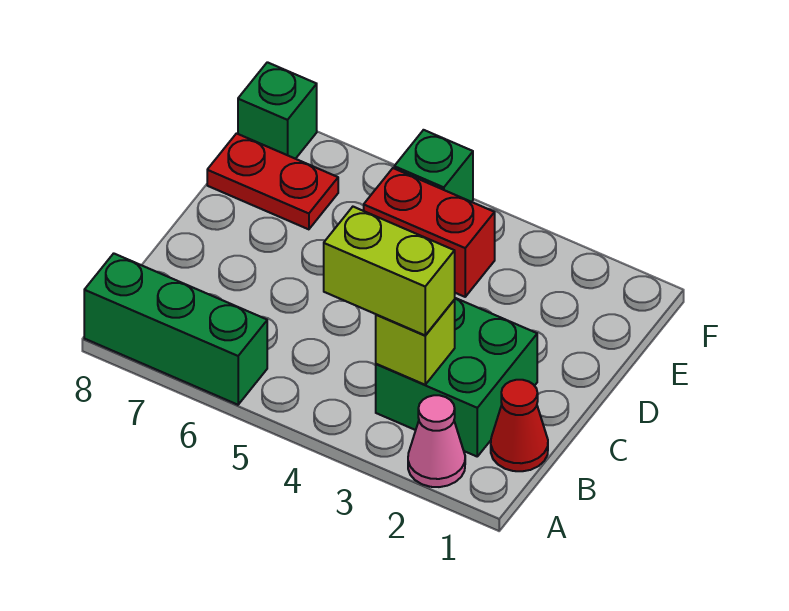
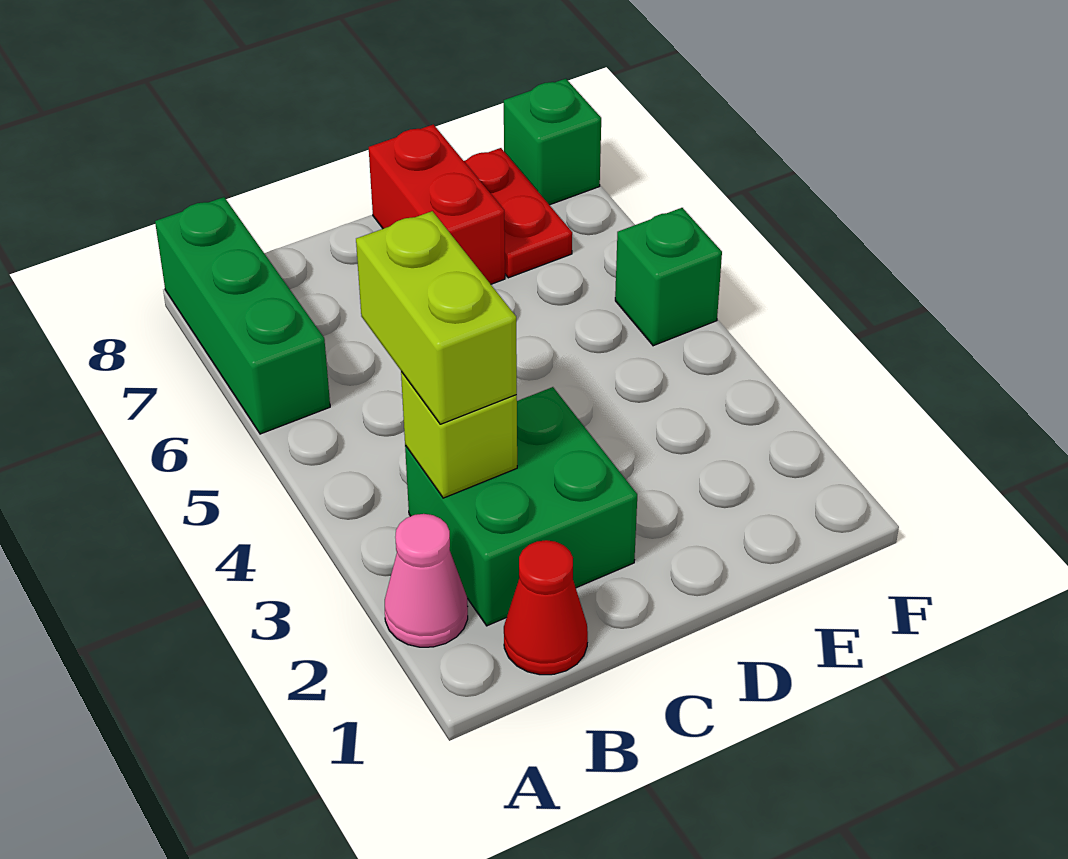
red brick E4:E5 level 1 -> red brick D7:D8 level 1

